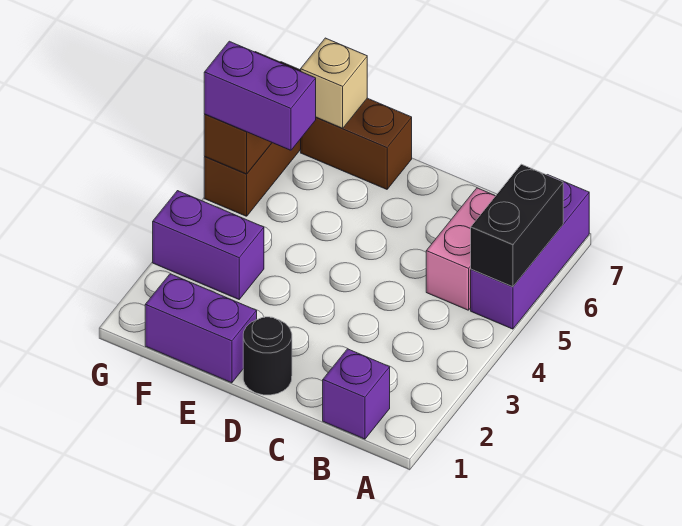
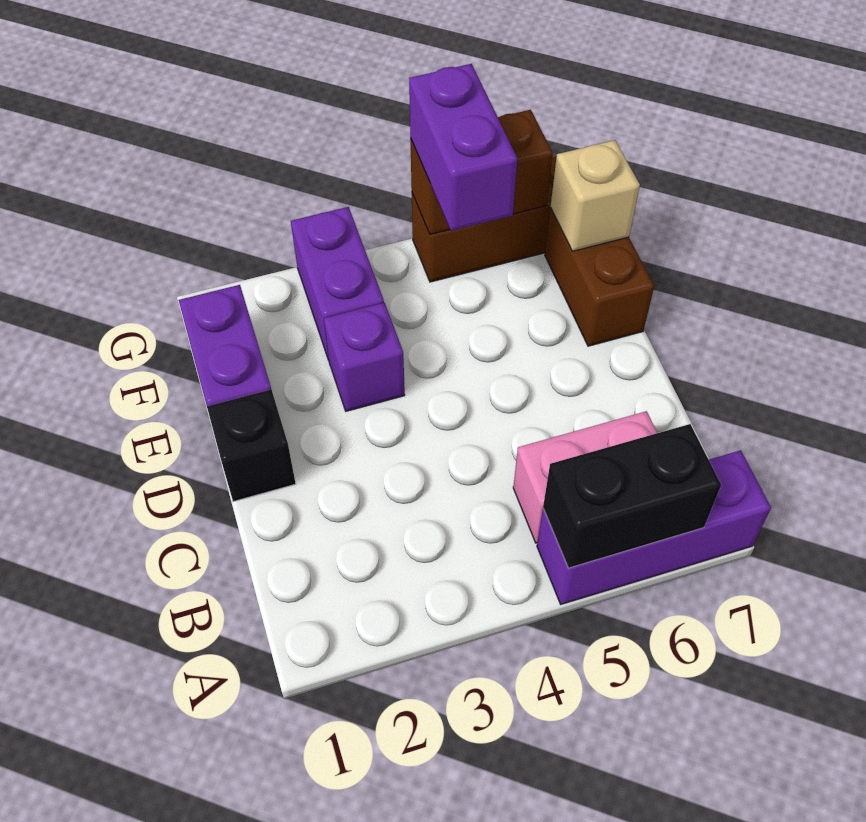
purple brick B1 level 1 -> purple brick E3 level 1
black round brick D1 level 1 -> black brick D1 level 1

